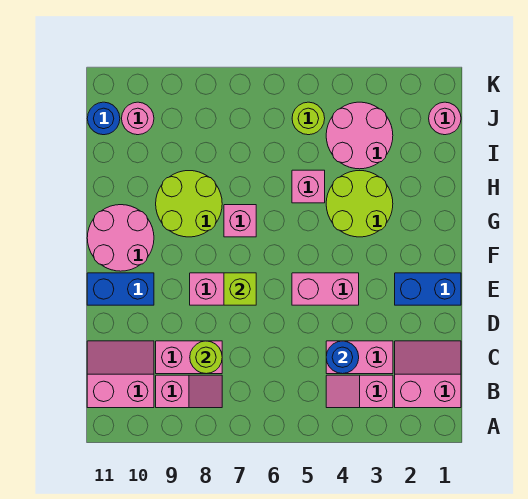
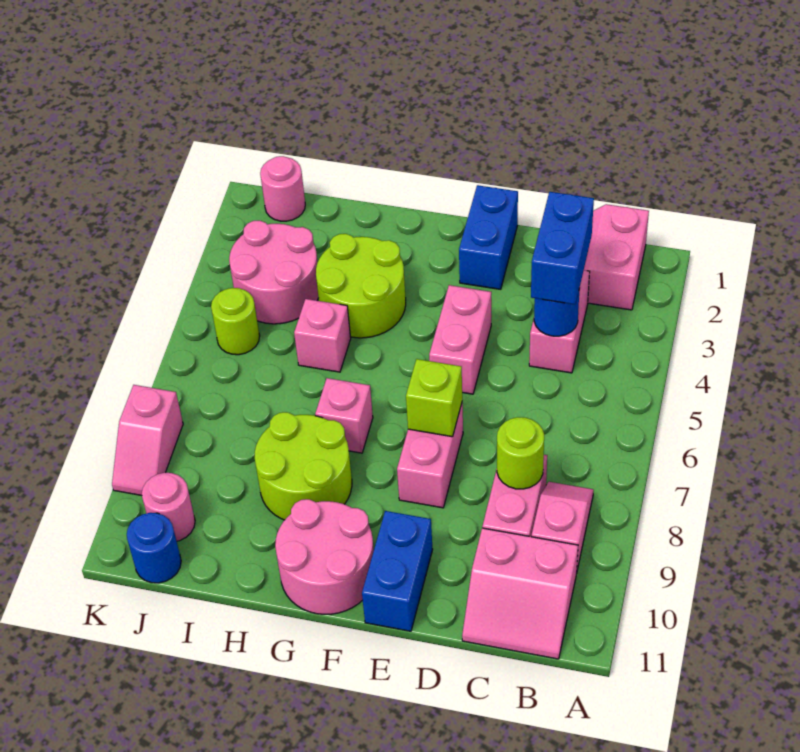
pink slope B3:B4 level 1 top 3 -> pink slope K8:K9 level 1 top 8
pink slope B10:C11 level 1 top B -> pink slope B10:C11 level 1 top 10
none -> blue brick C3:C4 level 3

